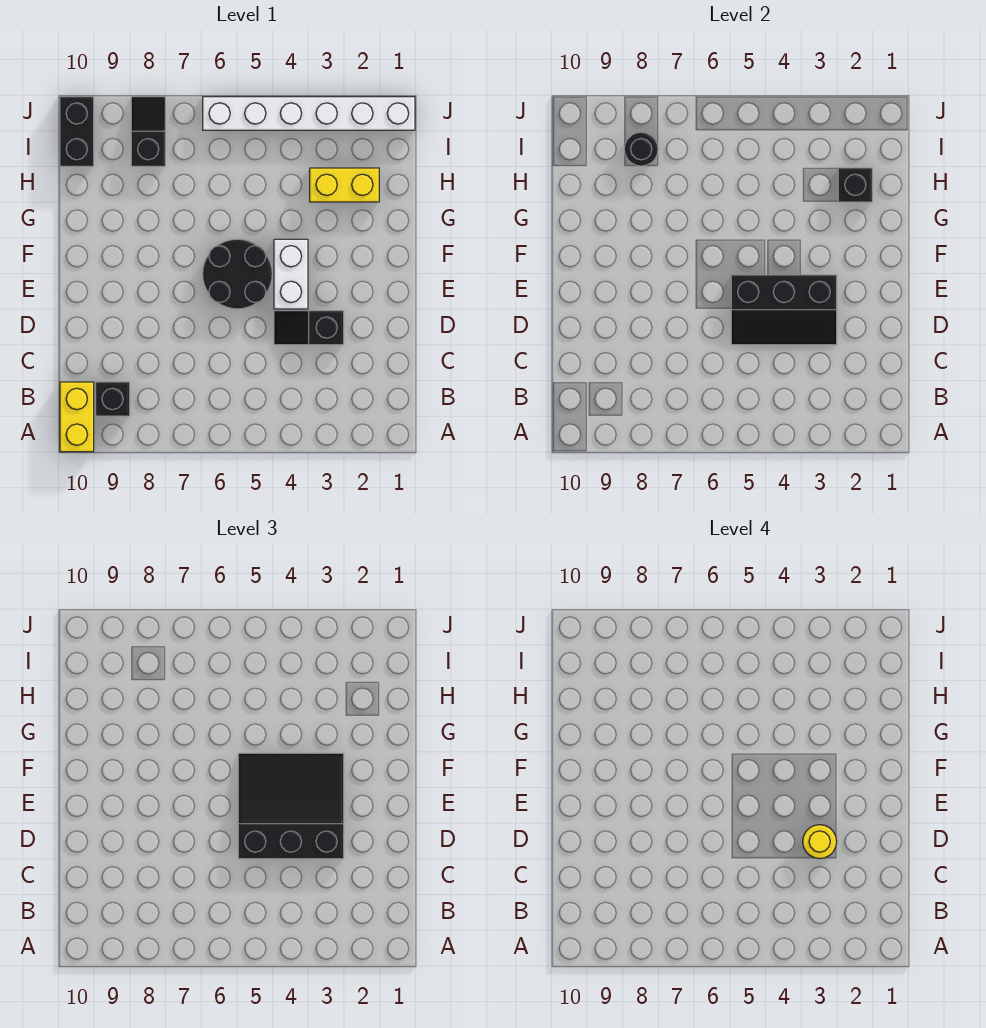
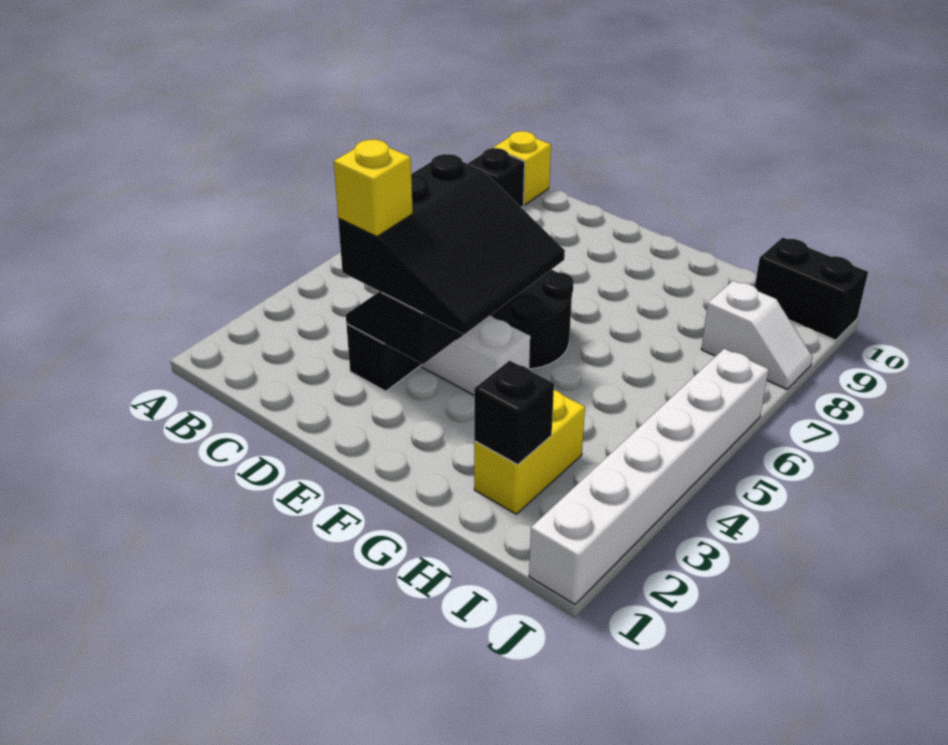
yellow brick A10:B10 level 1 -> yellow brick B10 level 1
yellow round brick D3 level 4 -> yellow brick D3 level 4
black slope I8:J8 level 1 top I -> white slope I8:J8 level 1 top I
black round brick I8 level 2 -> none

